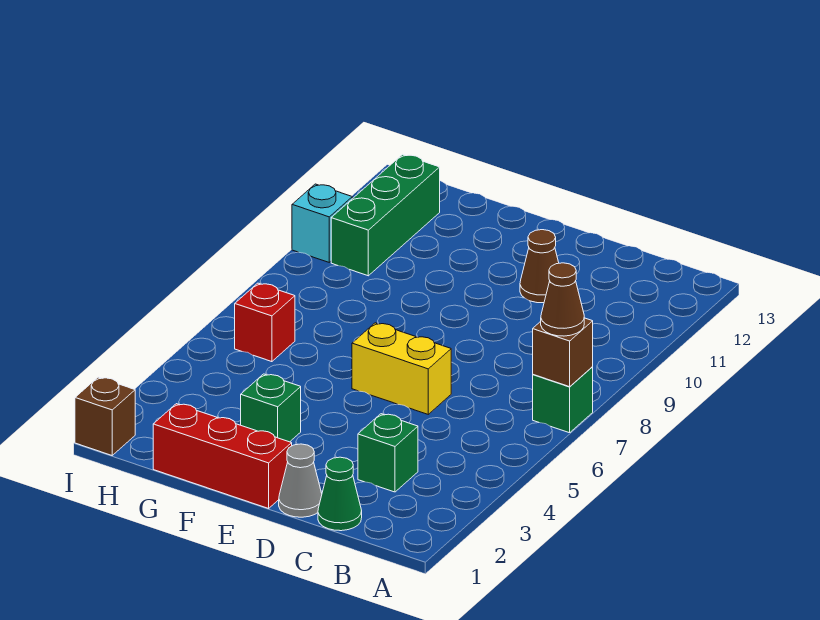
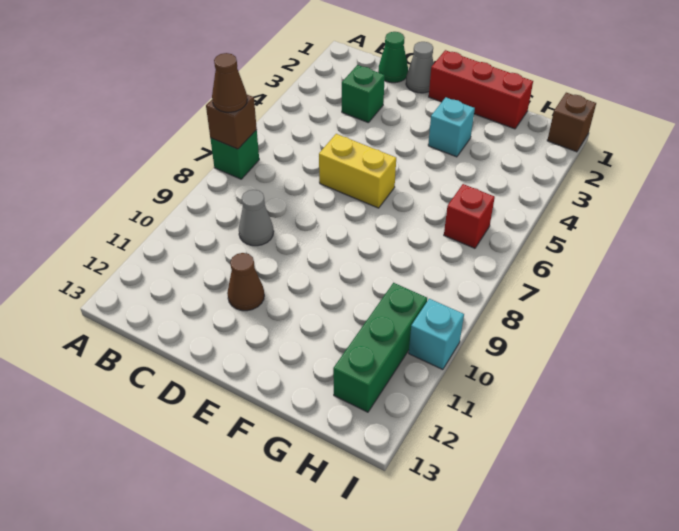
none -> grey cone C9 level 1
green brick F3 level 1 -> cyan brick F3 level 1

